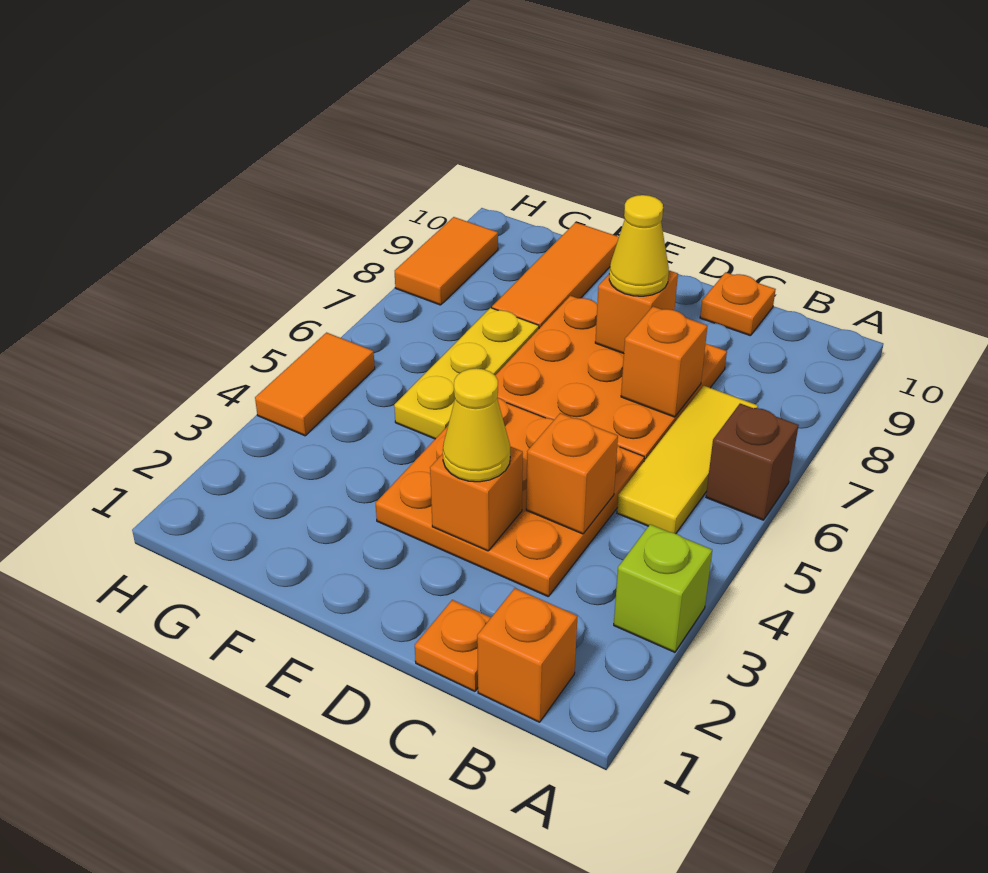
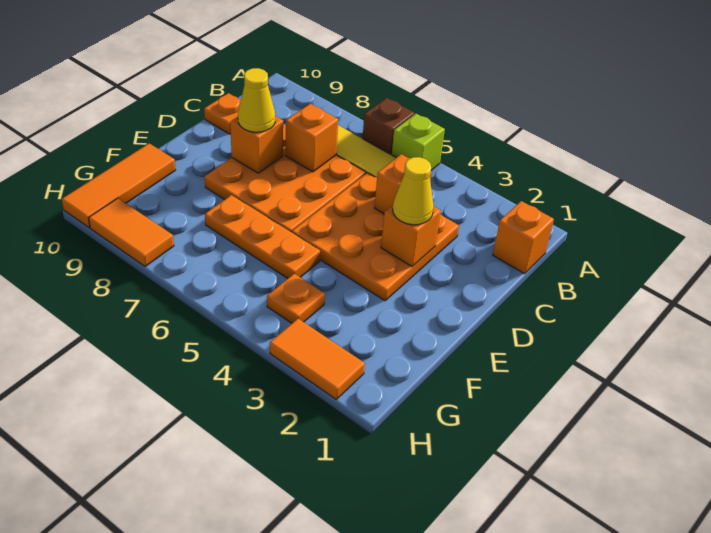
lime brick A3 level 1 -> lime brick A5 level 1
orange plate C1 level 1 -> orange plate G4 level 1
yellow plate F5:F7 level 1 -> orange plate F5:F7 level 1
orange tile F8:F10 level 1 -> orange tile F10:H10 level 1
orange tile H4:H5 level 1 -> orange tile H2:H3 level 1

